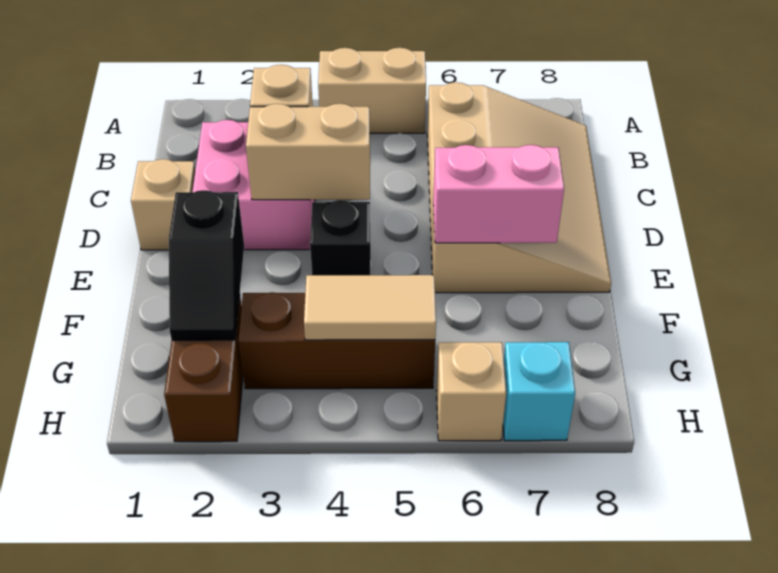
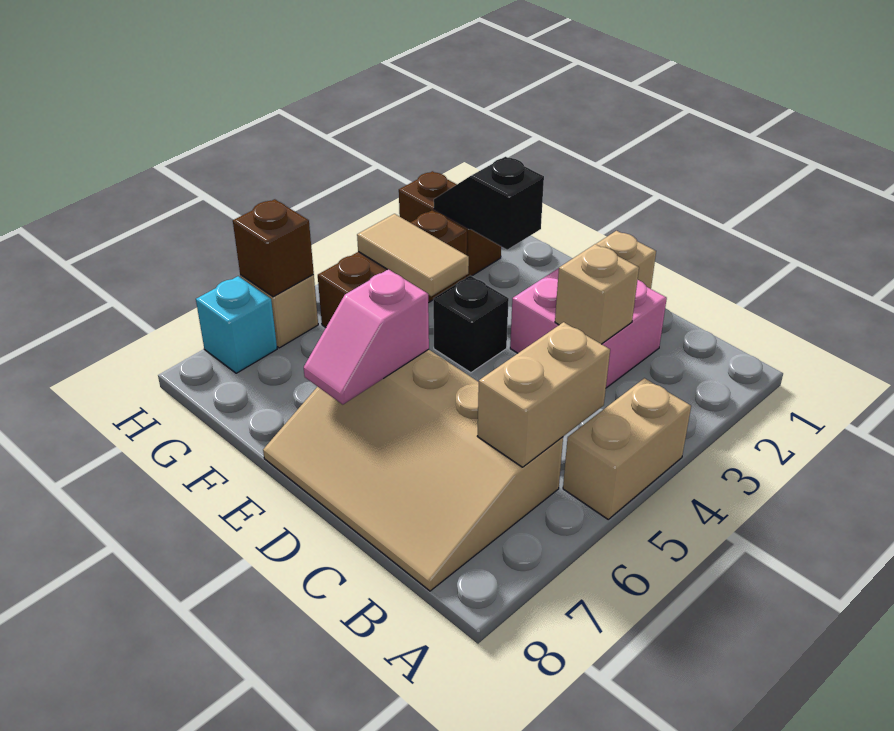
tan brick D3:D4 level 2 -> tan brick B5:B6 level 2
pink brick E6:E7 level 2 -> pink slope E6:E7 level 2 top 6
tan tile G4:G5 level 2 -> tan tile F4:G4 level 2
none -> brown brick H6 level 2

